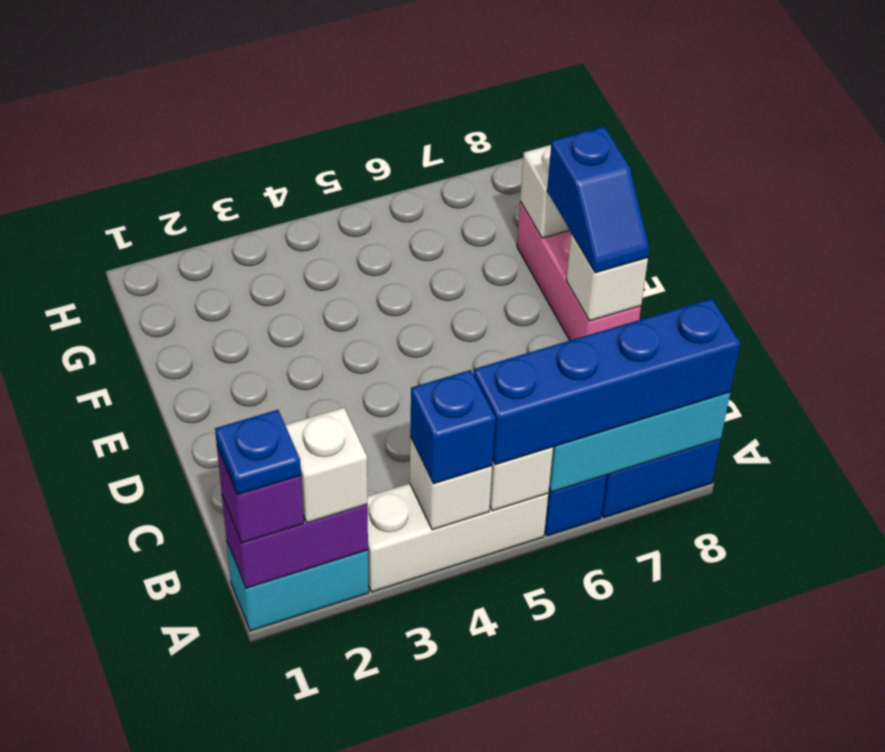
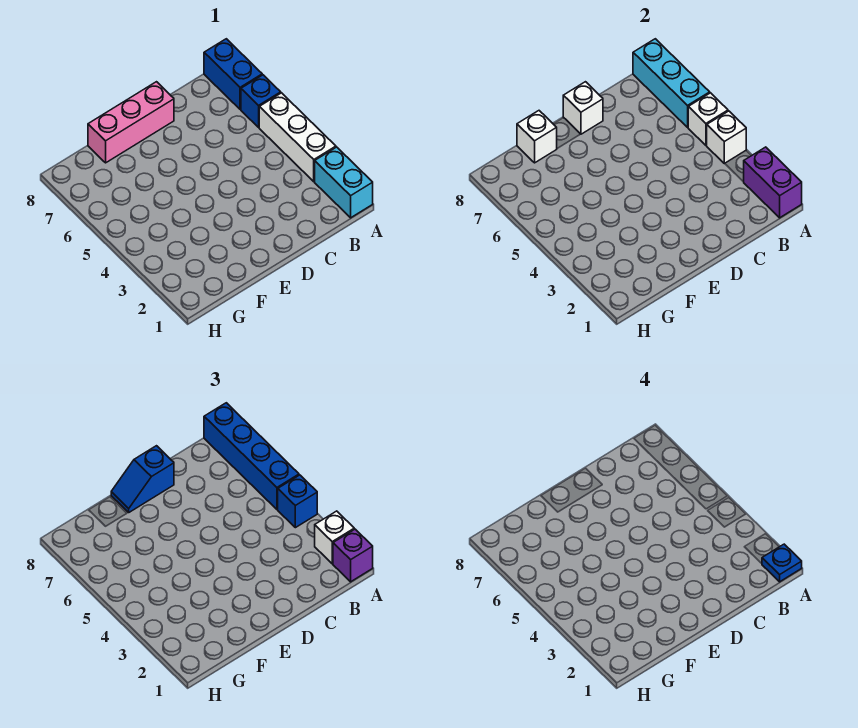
blue slope D8:E8 level 3 top E -> blue slope D8:E8 level 3 top D

